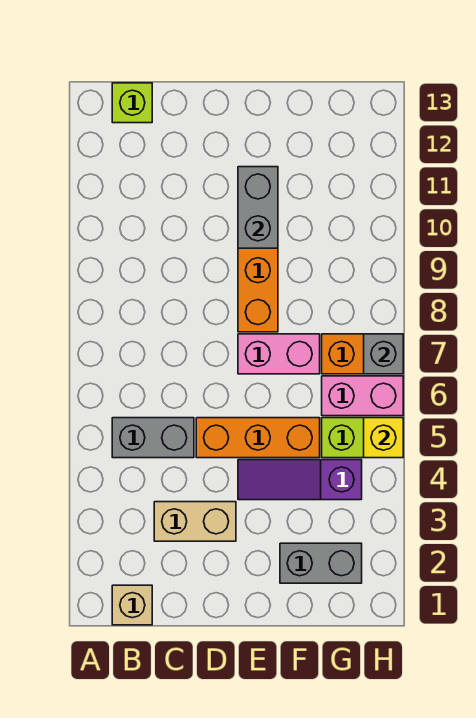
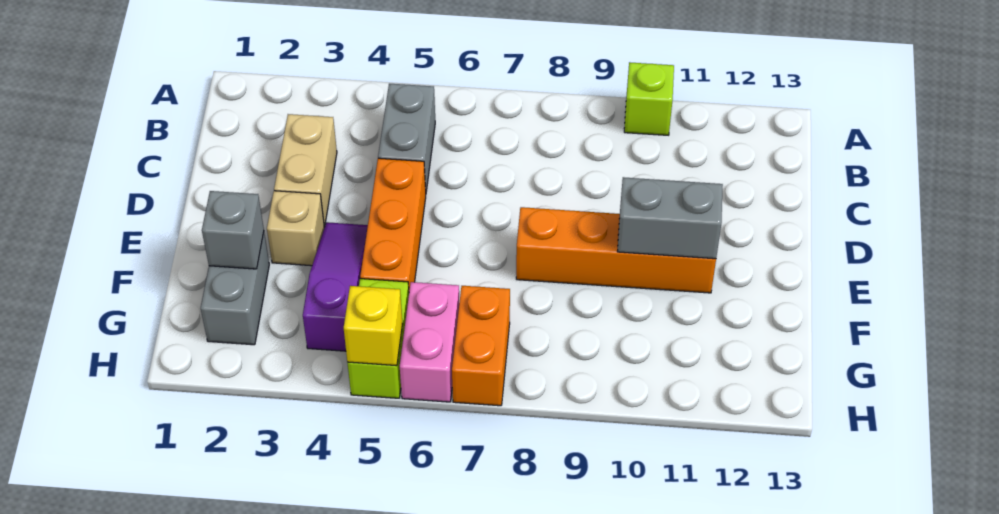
tan brick B1 level 1 -> tan brick E3 level 1
lime brick B13 level 1 -> lime brick A10 level 1
pink brick E7:F7 level 1 -> none
grey brick H7 level 2 -> grey brick F2 level 2

